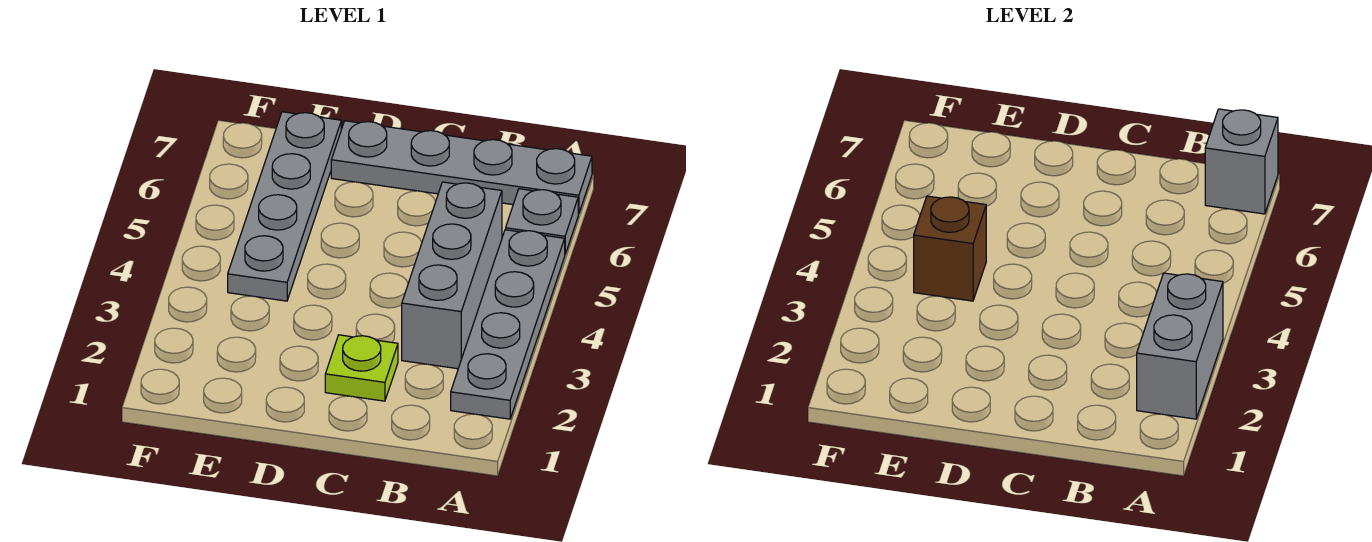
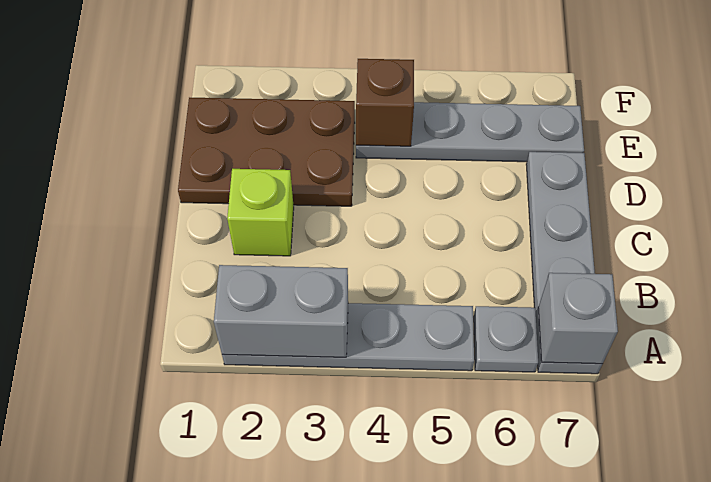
grey brick B3:B5 level 1 -> none
lime plate C2 level 1 -> lime brick C2 level 1
none -> brown plate D1:E3 level 1

